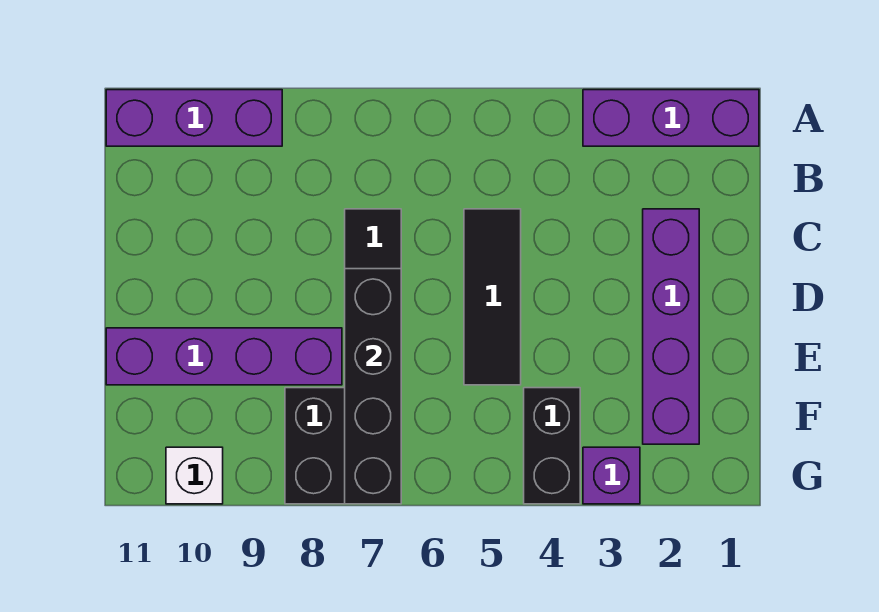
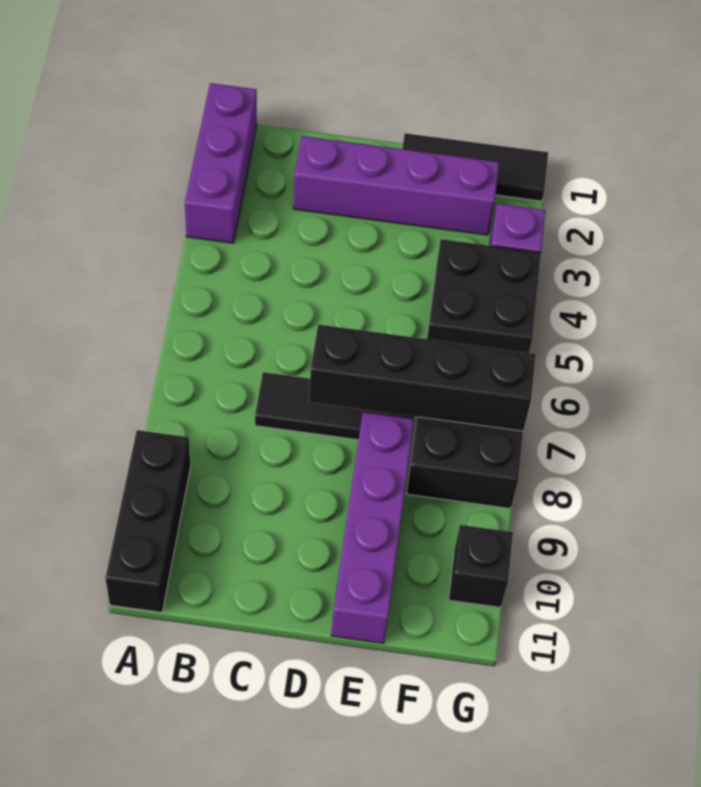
purple brick A9:A11 level 1 -> black brick A9:A11 level 1
black tile C5:E5 level 1 -> black tile E1:G1 level 1
black brick F4:G4 level 1 -> black brick F4:G5 level 1
white brick G10 level 1 -> black brick G10 level 1

